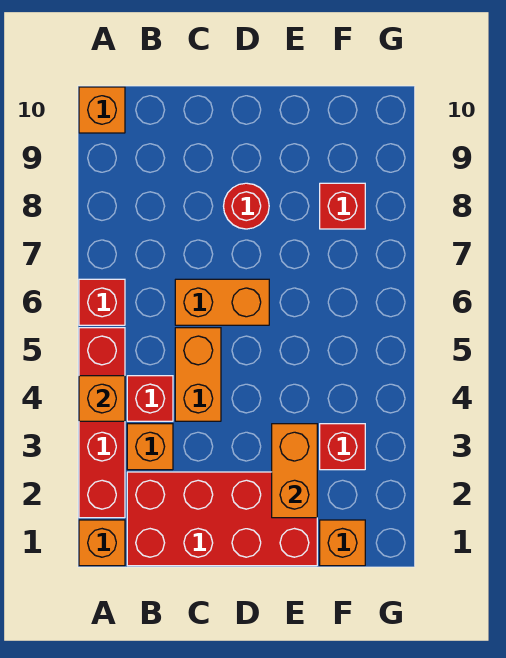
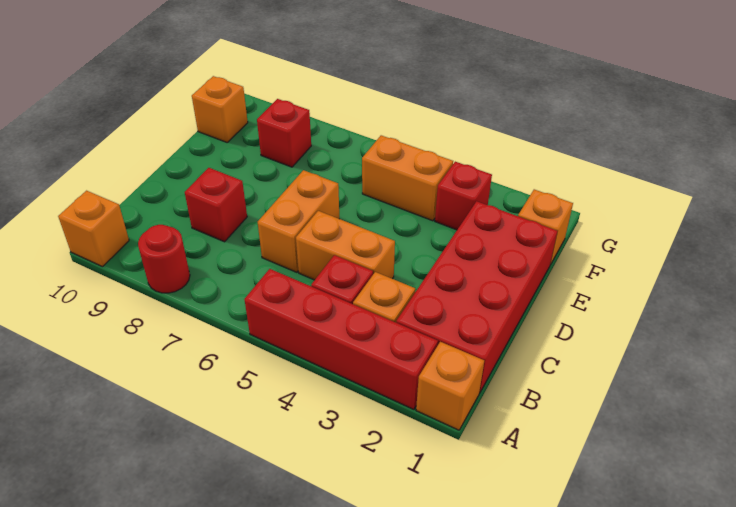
orange brick A4 level 2 -> orange brick F10 level 1
red brick A6 level 1 -> red brick C8 level 1
red round brick D8 level 1 -> red round brick A8 level 1
orange brick E2:E3 level 2 -> orange brick F4:F5 level 1

